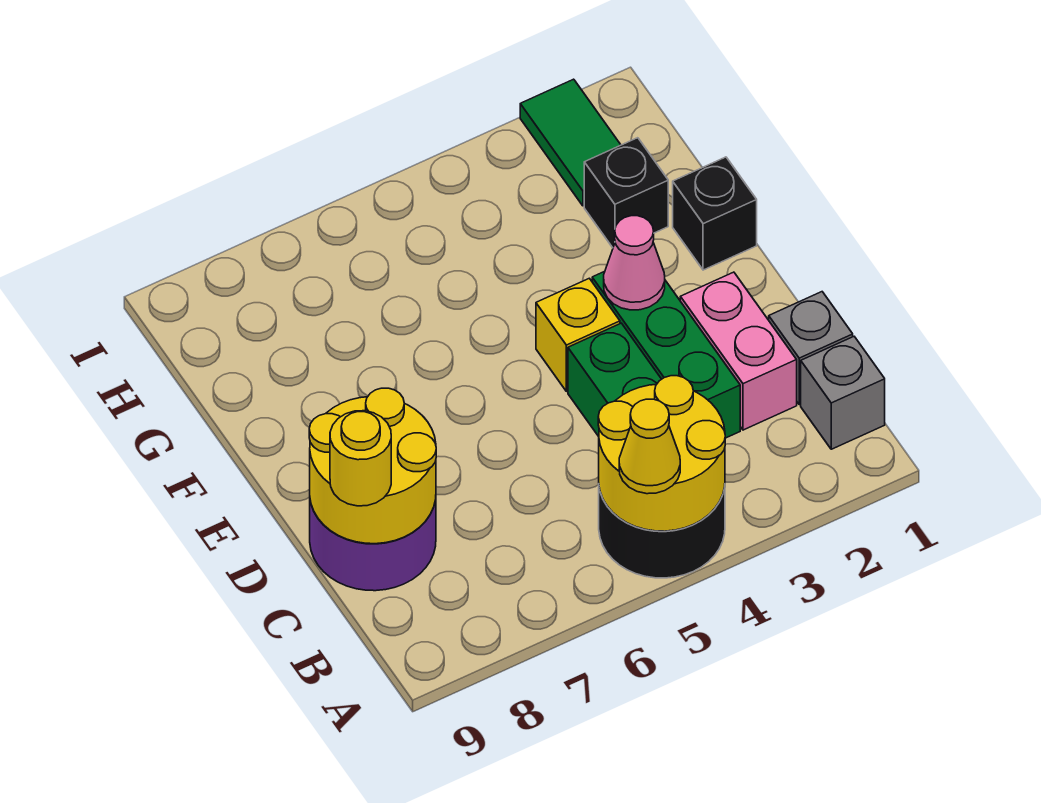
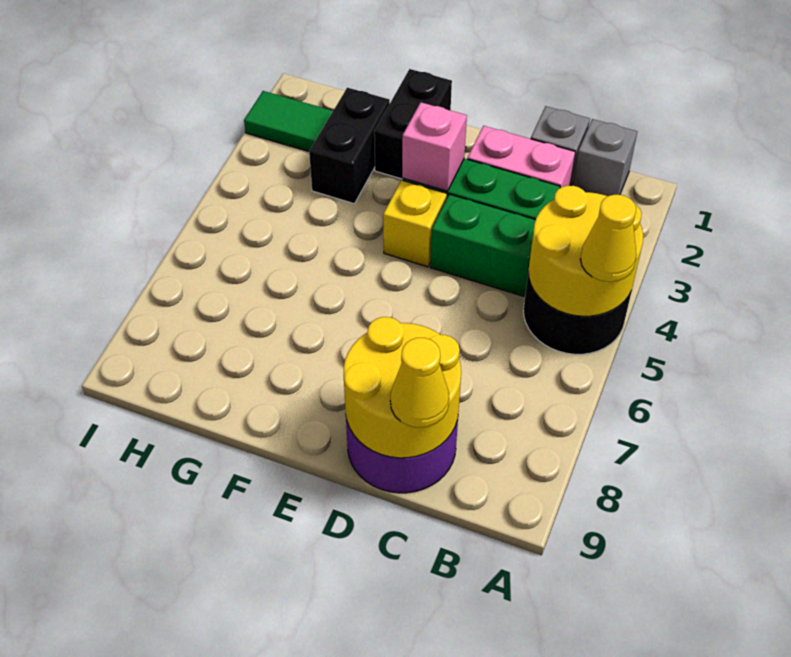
yellow round brick C9 level 3 -> yellow cone C9 level 3
pink cone E3 level 2 -> pink brick E3 level 2
black brick F1 level 1 -> black brick F1:F2 level 1
black brick G2 level 1 -> black brick G2:G3 level 1

